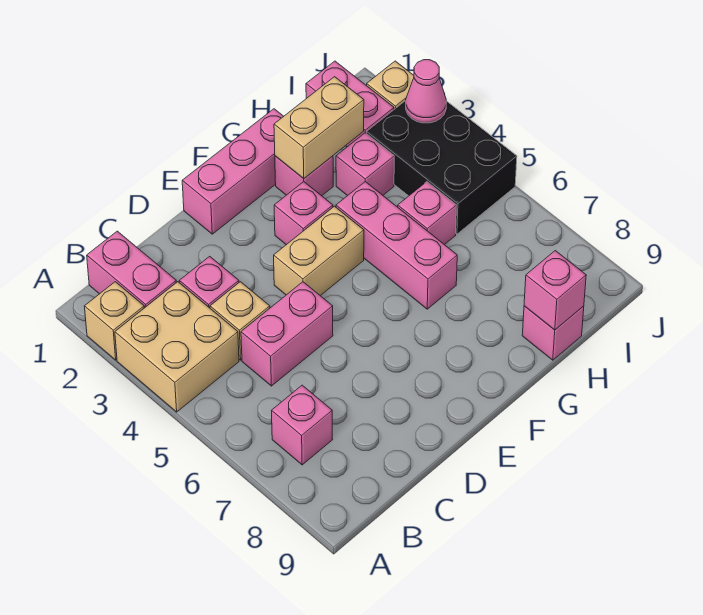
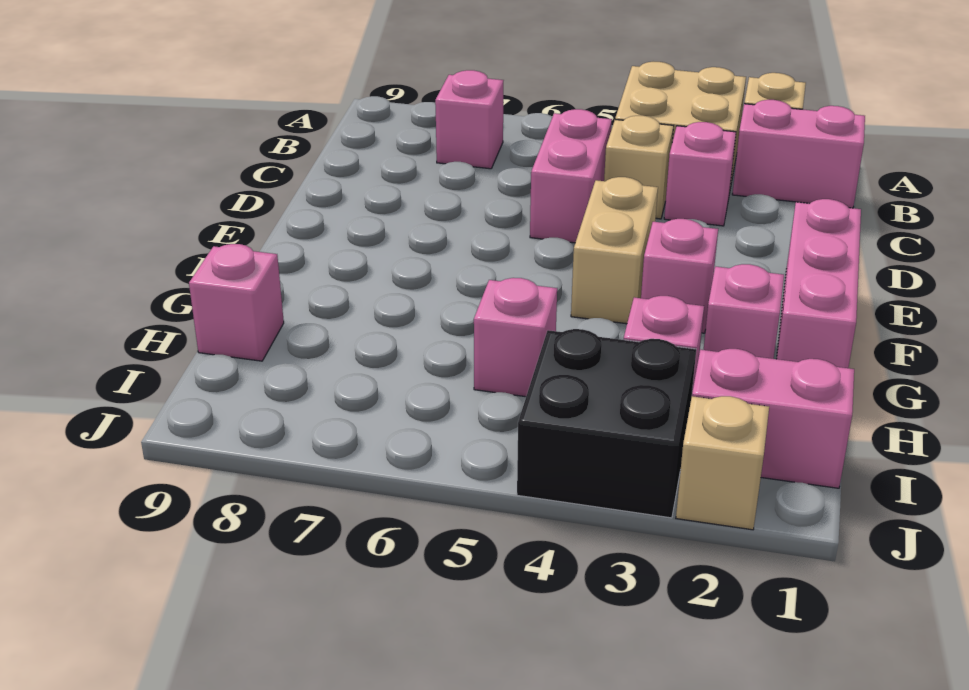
tan brick G2:H2 level 2 -> none
pink brick G4:G6 level 1 -> none
pink brick H9 level 2 -> none
black brick I3:J5 level 1 -> black brick I3:J4 level 1
pink cone J3 level 2 -> none

